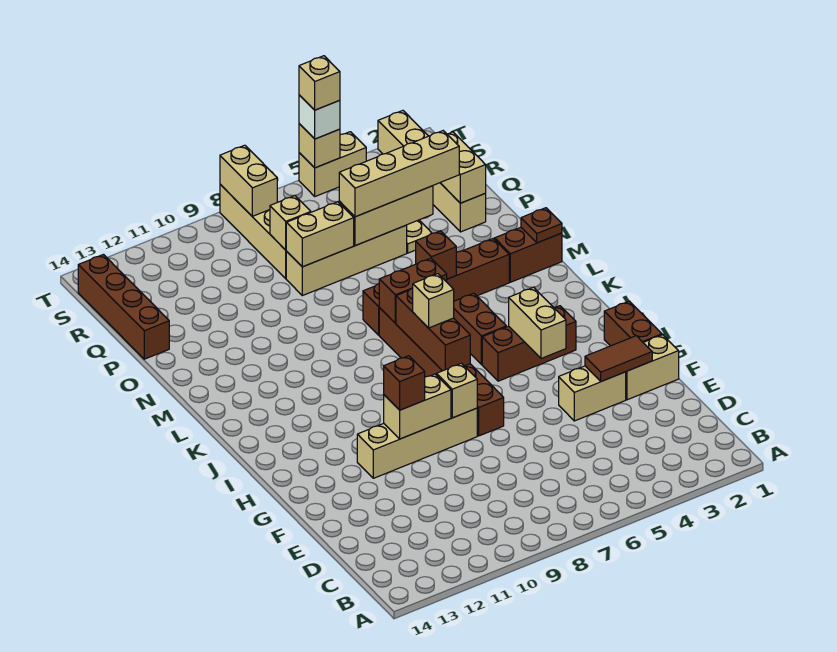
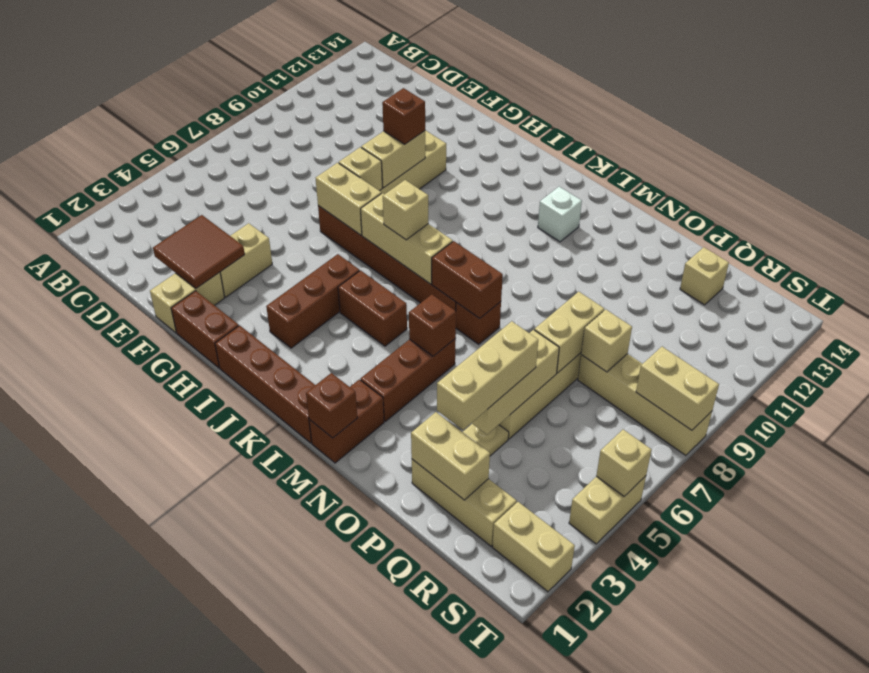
brown tile F2:F3 level 2 -> brown tile E2:F3 level 2
tan brick H4:I4 level 2 -> tan brick G7:H7 level 2
brown brick I7:K7 level 2 -> tan brick I7:K7 level 2
brown brick L6:L7 level 2 -> brown brick L7:M7 level 2
brown plate M1 level 2 -> brown brick M1 level 2
tan brick P3:P6 level 3 -> tan brick P3:P5 level 3
brown brick P14:S14 level 1 -> brown brick I1:L1 level 1
white brick T5 level 3 -> white brick L12 level 1
tan brick T5 level 4 -> tan brick Q13 level 1

